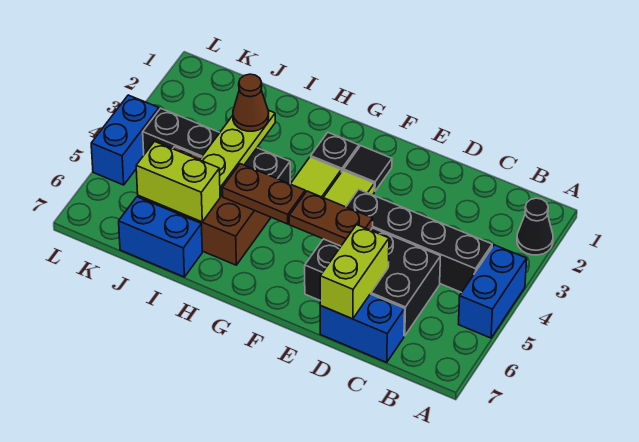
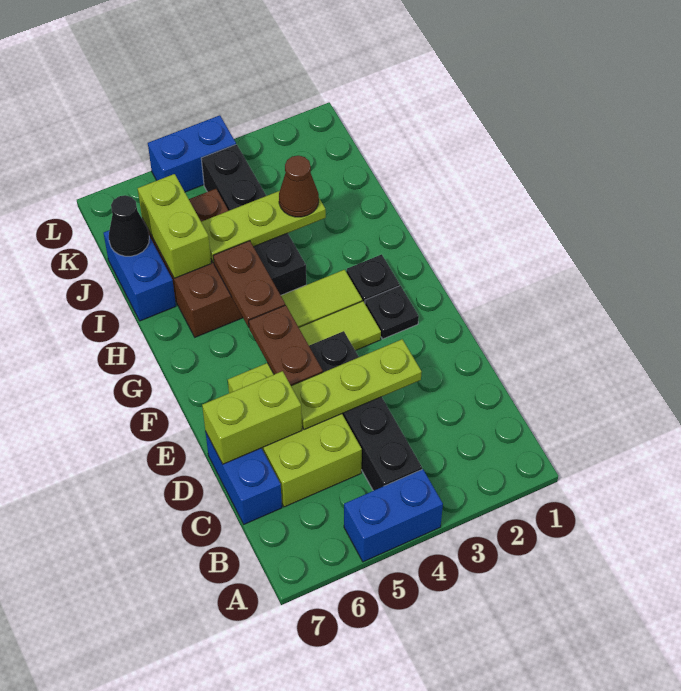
black cone A2 level 1 -> black cone J7 level 2
black brick C5:E6 level 1 -> lime brick C5:E6 level 1
none -> lime plate D3:D5 level 2
black tile F2 level 1 -> black plate F2 level 1

